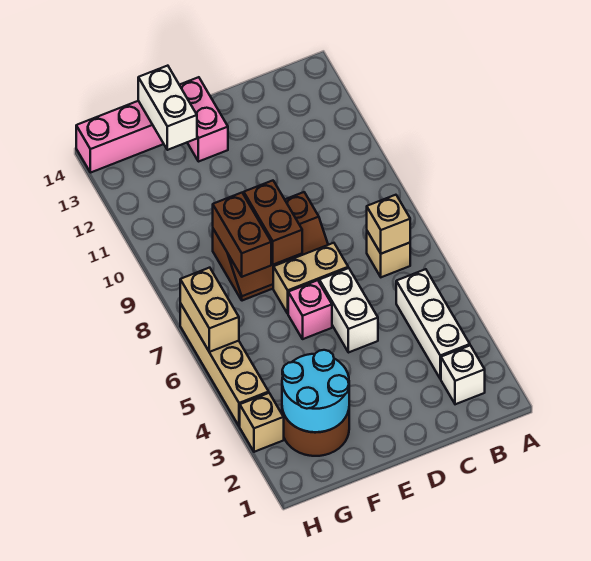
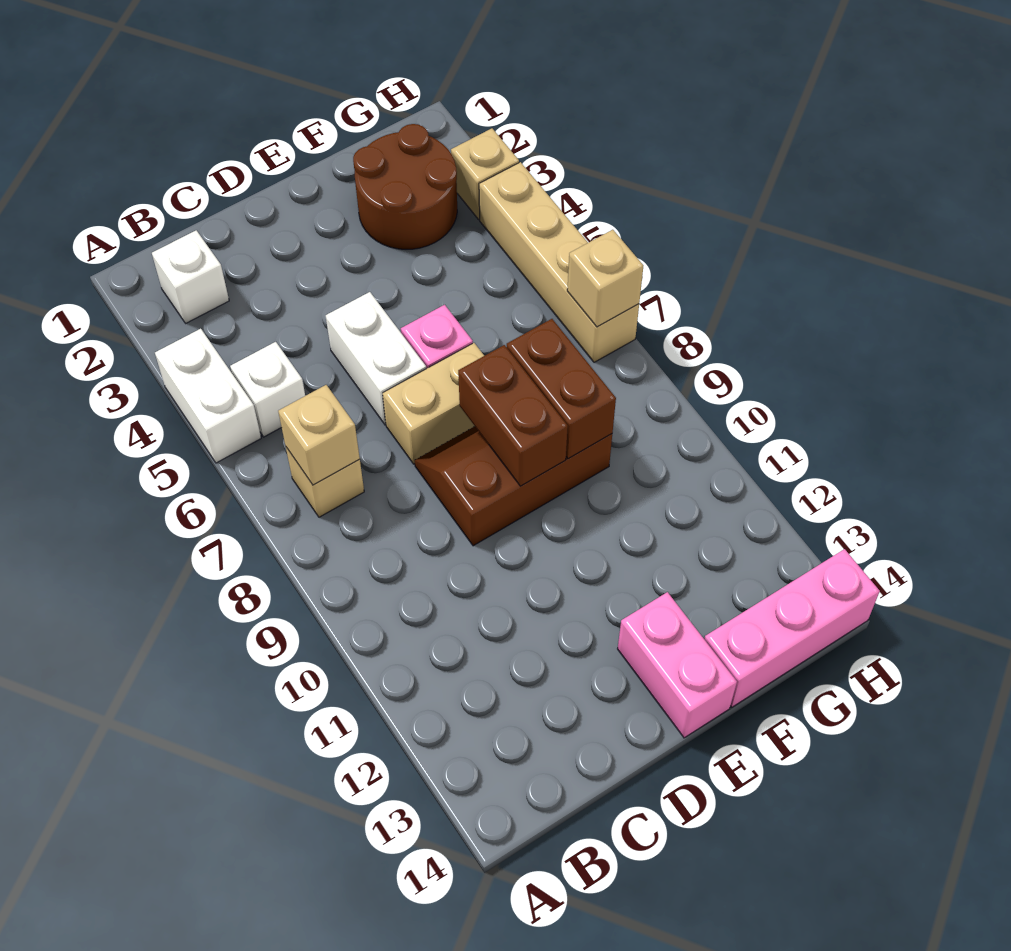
white brick B3:B5 level 1 -> white brick B5 level 1
cyan round brick F2:G3 level 2 -> none
white brick F13:F14 level 2 -> white brick A4:A5 level 1
tan brick H6:H7 level 2 -> tan brick H7 level 2

